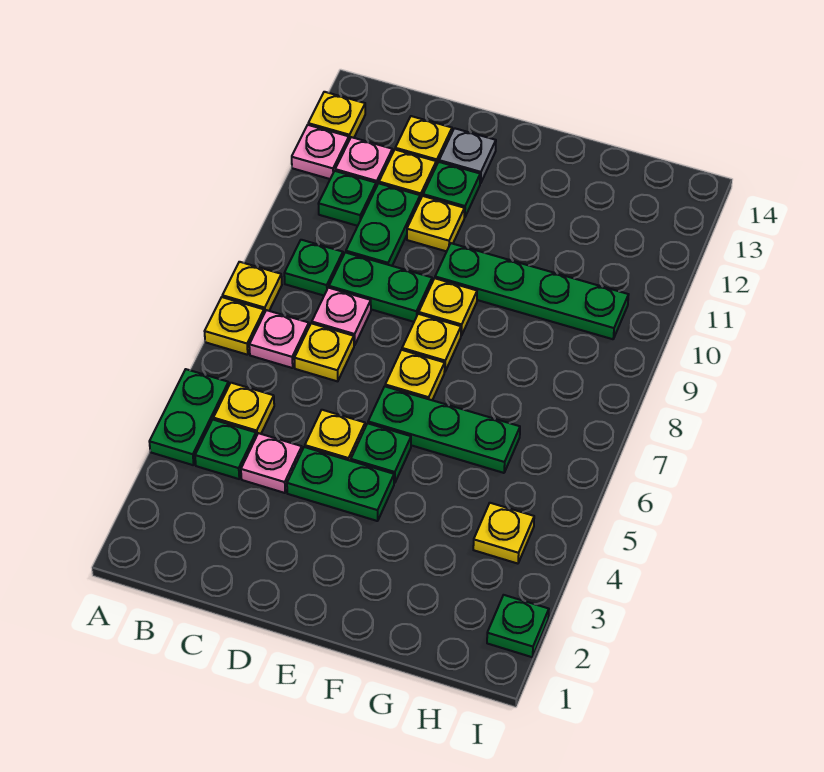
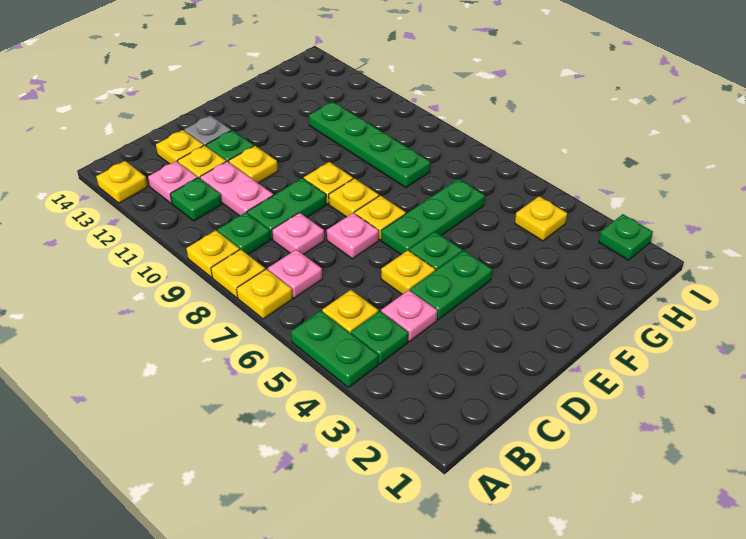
pink plate A12 level 1 -> pink plate D7 level 1
yellow plate C7 level 1 -> yellow plate A9 level 1
green plate C10:C11 level 1 -> pink plate C10:C11 level 1
green plate E10:H10 level 1 -> green plate G8:G11 level 1

